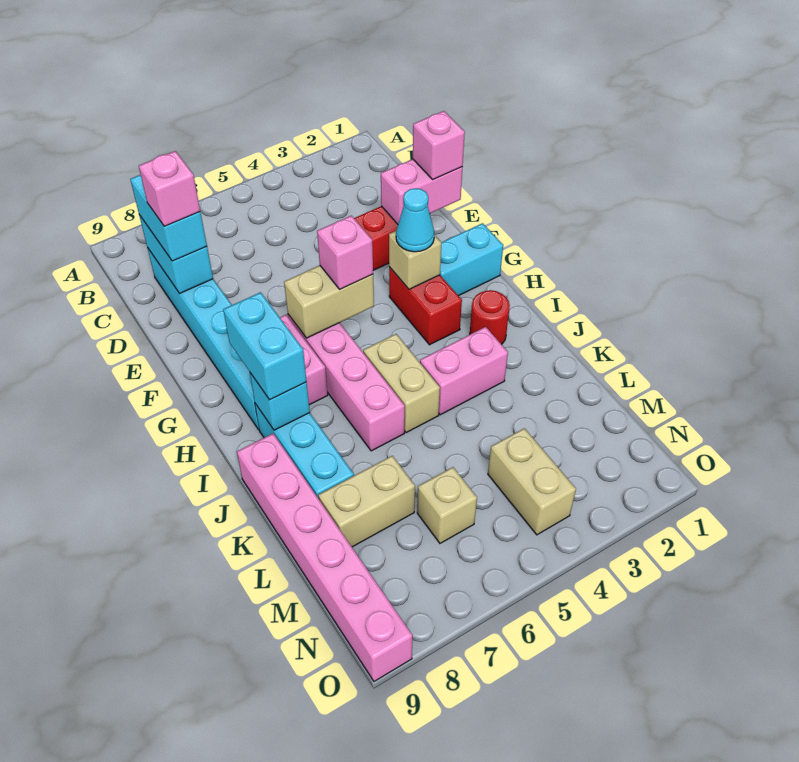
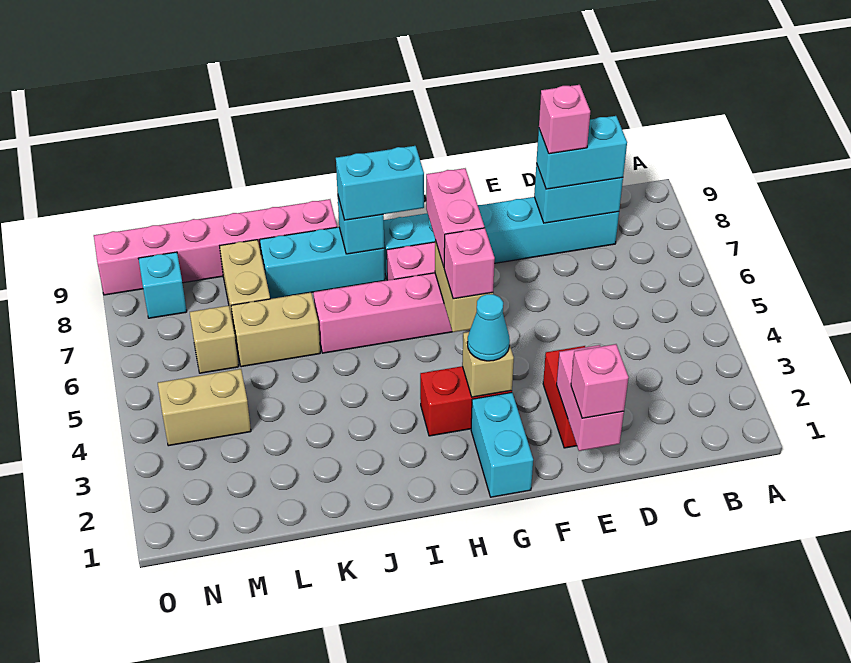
red round brick I2 level 1 -> none
tan brick I5:J5 level 1 -> tan brick K6:L6 level 1
pink brick J3:J4 level 1 -> pink brick G6:G7 level 3
none -> cyan brick N8 level 1

